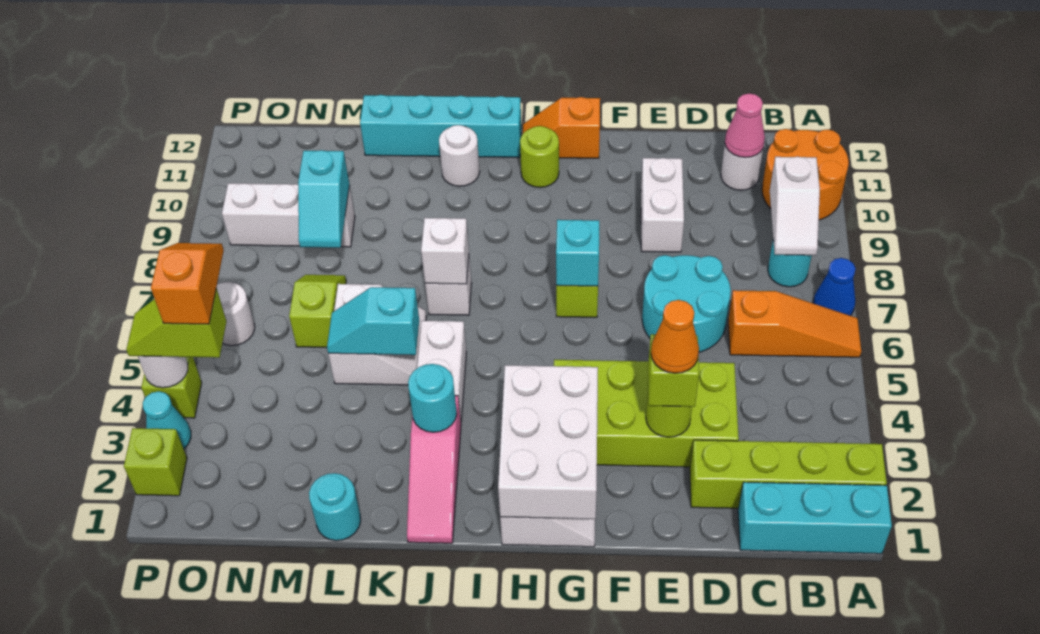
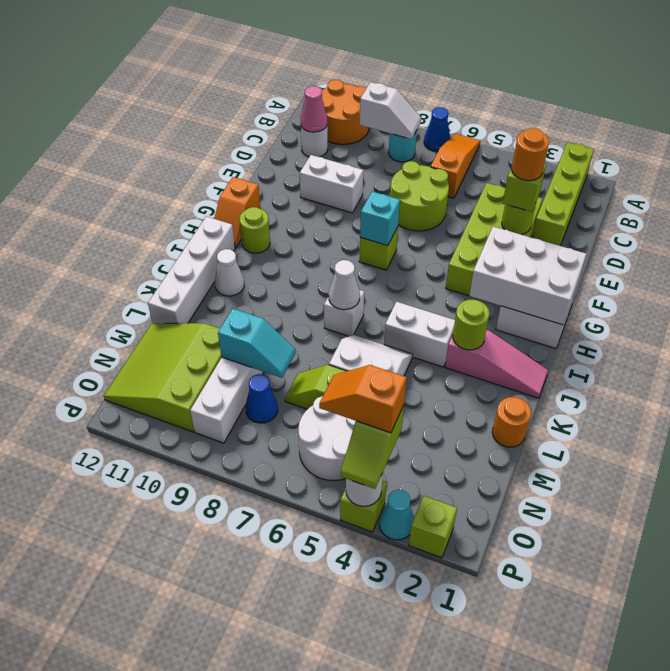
cyan brick A1:C1 level 1 -> none
cyan round brick D6:E7 level 1 -> lime round brick D6:E7 level 1
orange cone E3 level 4 -> orange round brick E3 level 4
cyan brick I12:L12 level 1 -> white brick I12:L12 level 1
cyan round brick J3 level 2 -> lime round brick J3 level 2
white brick J7 level 2 -> white cone J7 level 2
white round brick J11 level 1 -> white cone J11 level 1
cyan slope K5:L5 level 2 top K -> none
cyan round brick L1 level 1 -> orange round brick L1 level 1
none -> lime slope M10:O12 level 1 top 10
none -> blue cone N8 level 1
white round brick O6 level 1 -> white round brick N5:O6 level 1

